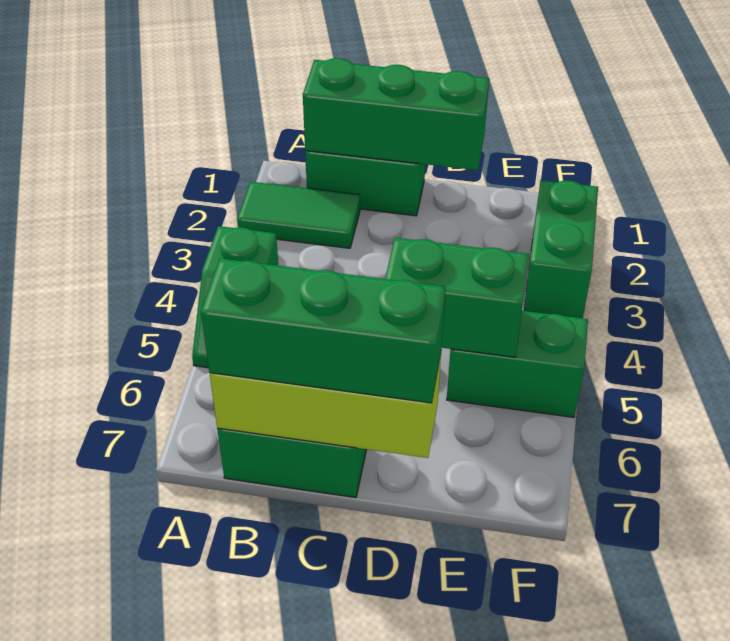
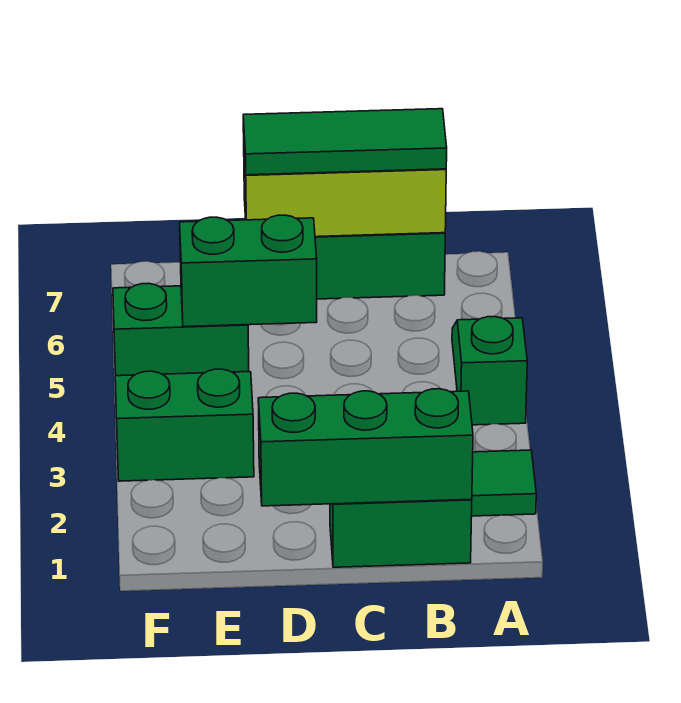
green brick B7:D7 level 3 -> green tile B7:D7 level 3
green brick F2:F3 level 1 -> green brick E3:F3 level 1

